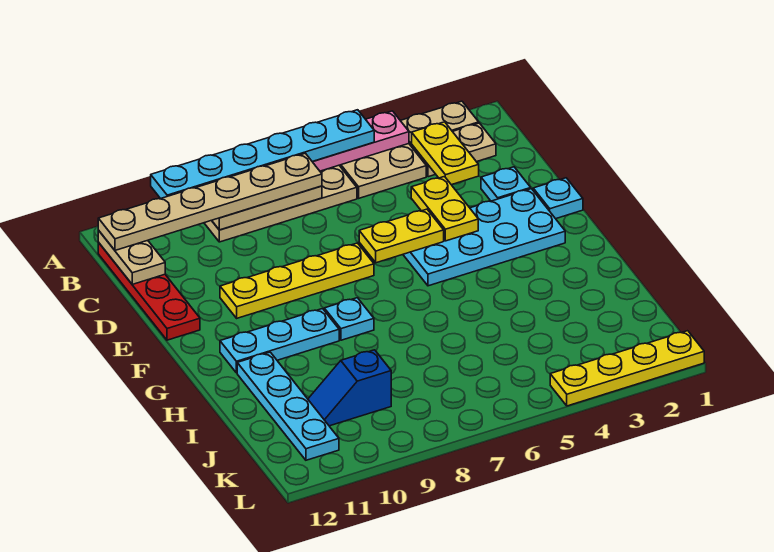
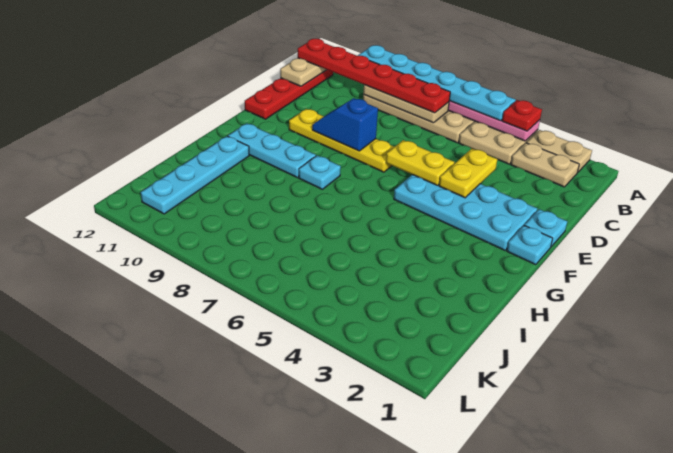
none -> red plate A4 level 3
yellow plate B3:C3 level 2 -> none
tan plate B7:B12 level 3 -> red plate B7:B12 level 3
cyan plate D2 level 1 -> cyan plate F1 level 1
blue slope J9:J10 level 1 top 9 -> blue slope E8:E9 level 2 top 8
yellow plate L1:L4 level 1 -> none

